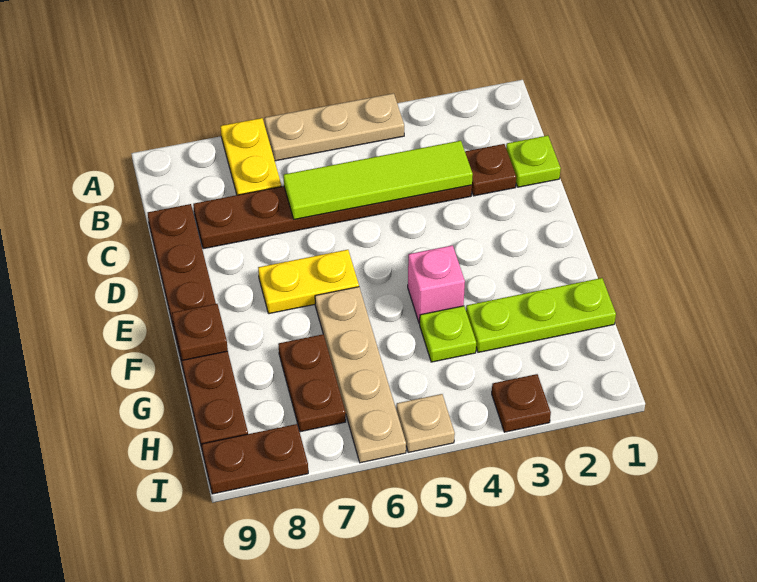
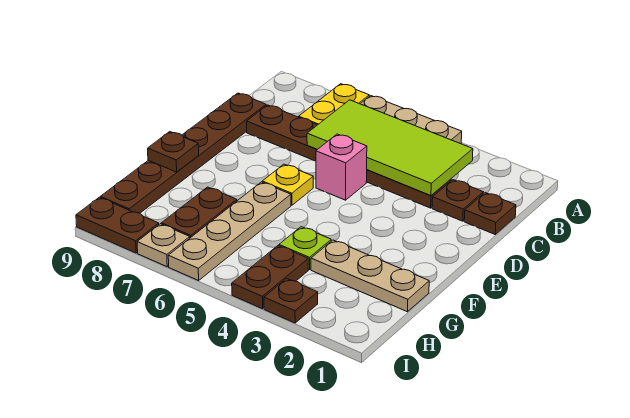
lime plate C1 level 1 -> brown plate C1 level 1
lime tile C3:C6 level 2 -> lime tile B3:C6 level 2
yellow plate E6:E7 level 1 -> yellow plate E6 level 1
pink brick F4 level 1 -> pink brick D5 level 1
lime plate G1:G3 level 1 -> tan plate G1:G3 level 1
none -> brown plate H4:I4 level 1
tan plate I5 level 1 -> tan plate I7 level 1

